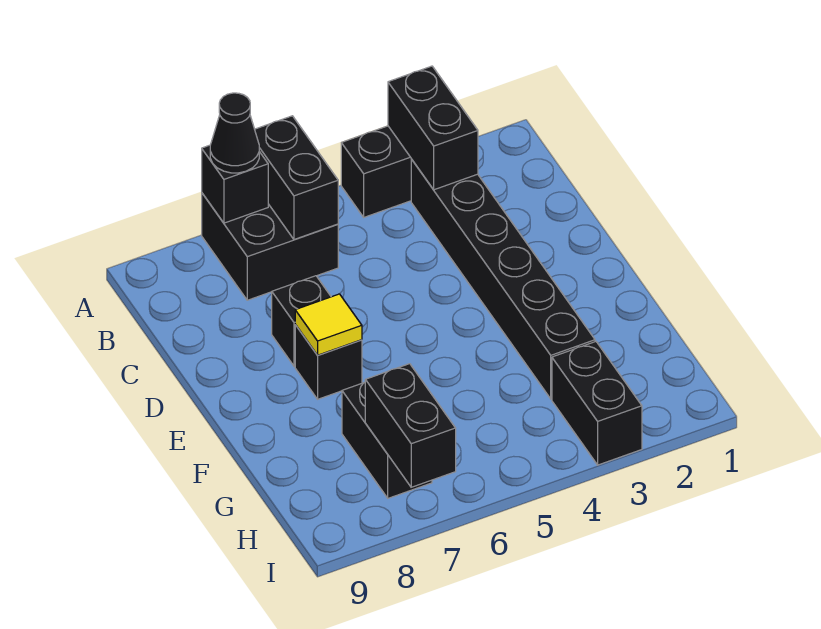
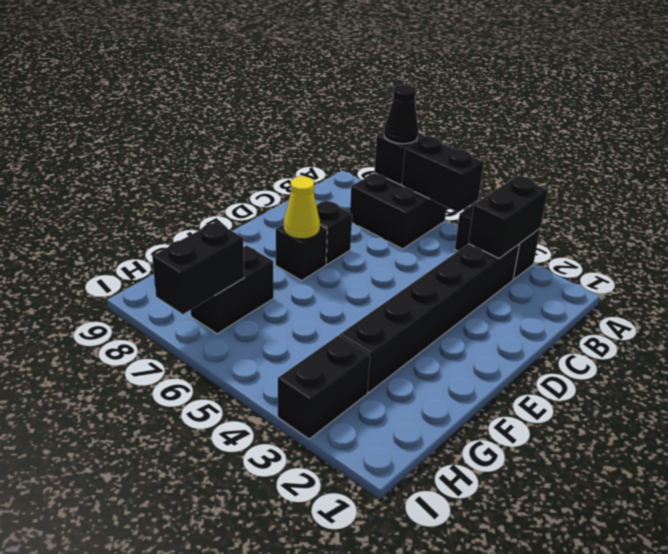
black brick A6:B6 level 2 -> black brick A5:A6 level 2
yellow tile E7 level 2 -> yellow cone E7 level 2

